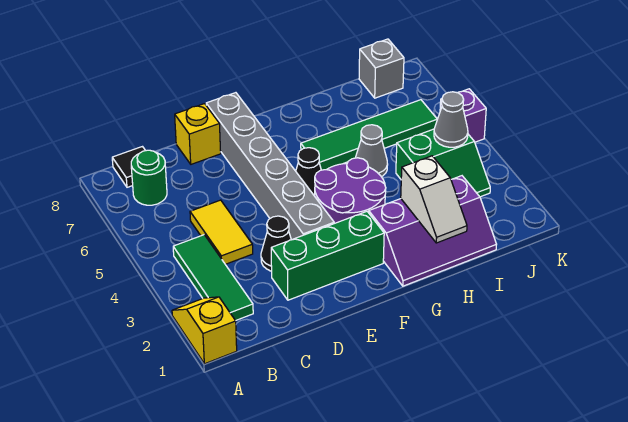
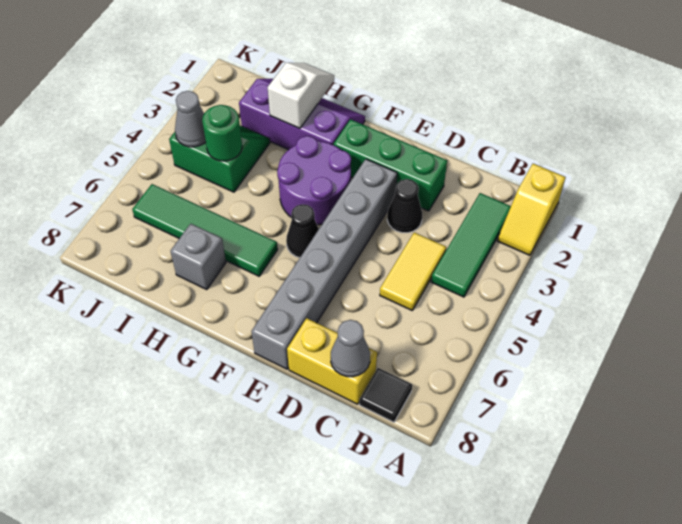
green round brick B7 level 1 -> green round brick I4 level 2
yellow brick D8 level 1 -> yellow brick C8:D8 level 1
grey cone H5 level 1 -> grey cone C8 level 2
grey brick J8 level 1 -> grey brick H7 level 1
purple brick K5 level 1 -> none

